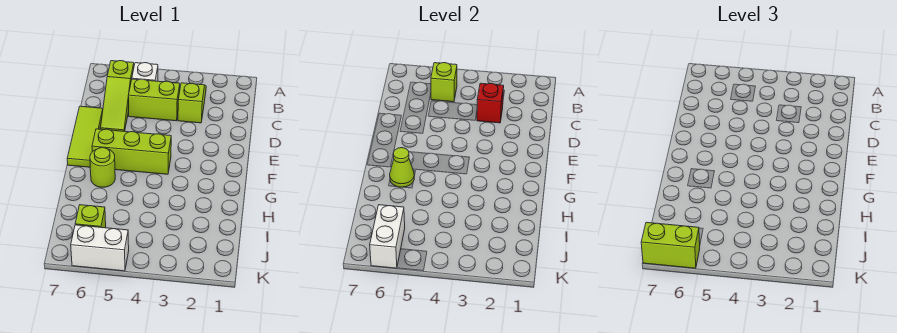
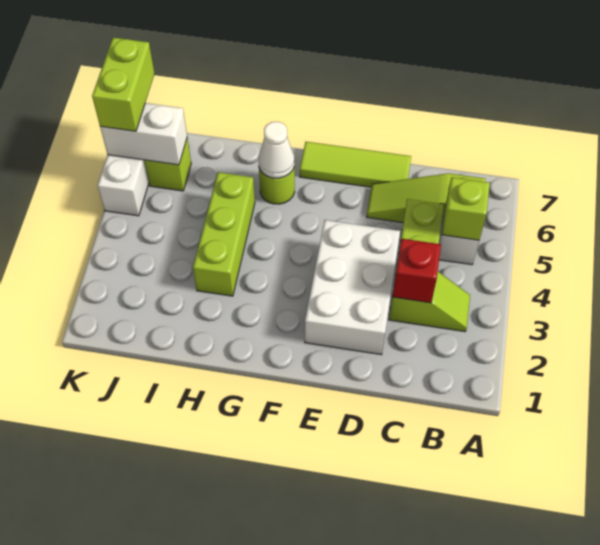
none -> white brick D2:E4 level 1
lime brick F4:F6 level 1 -> lime brick H3:H5 level 1
lime cone G6 level 2 -> white cone G6 level 2

